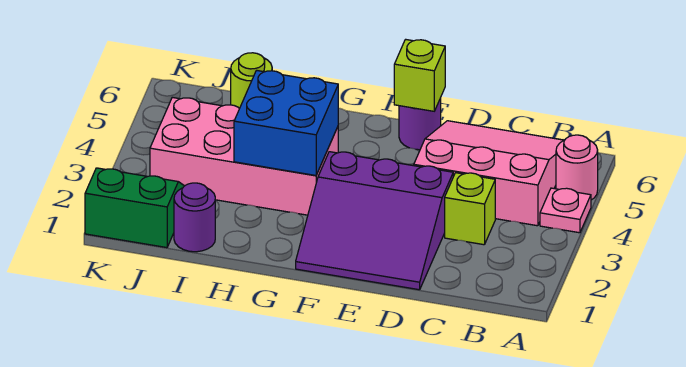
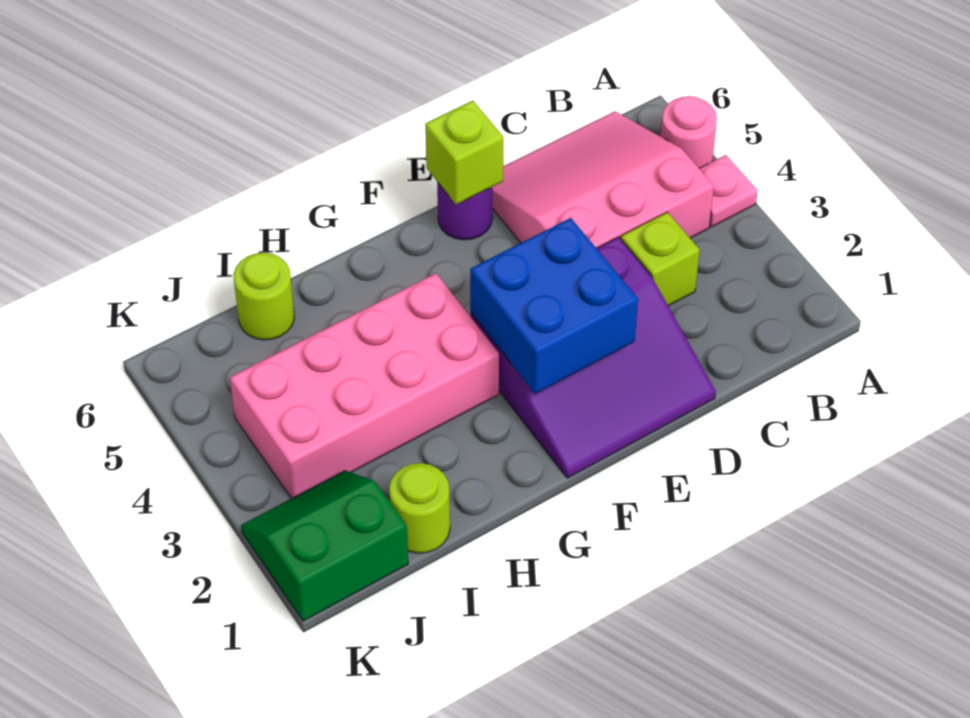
blue brick G3:H4 level 2 -> blue brick E2:F3 level 2
purple round brick I1 level 1 -> lime round brick I1 level 1

